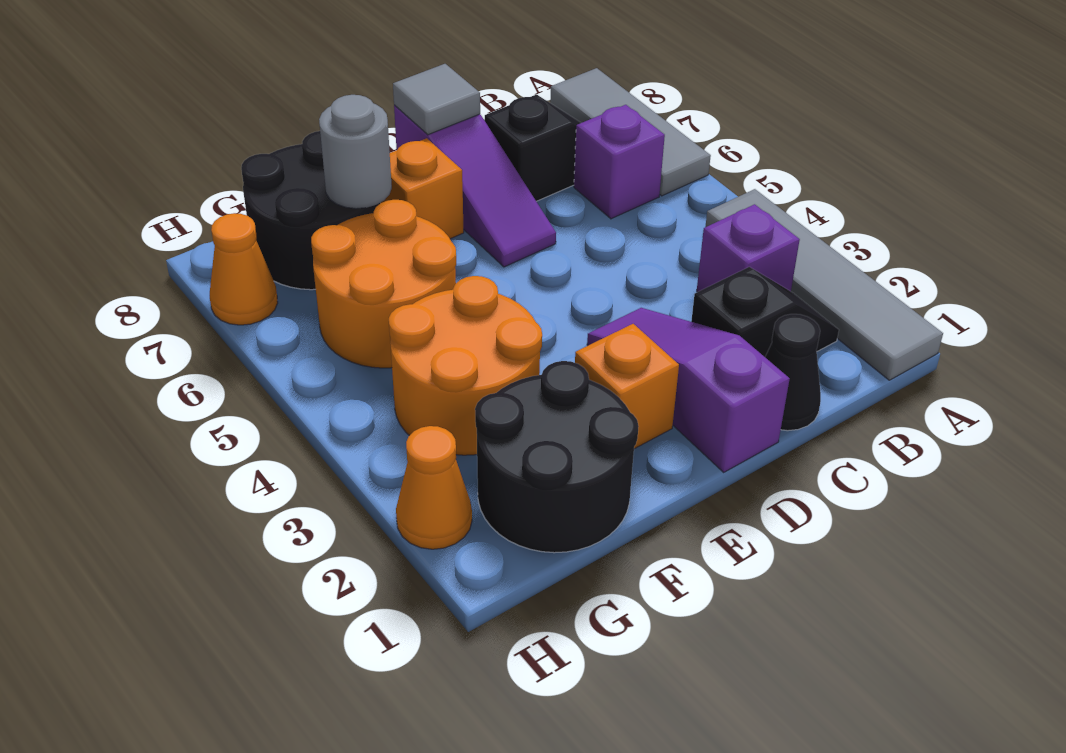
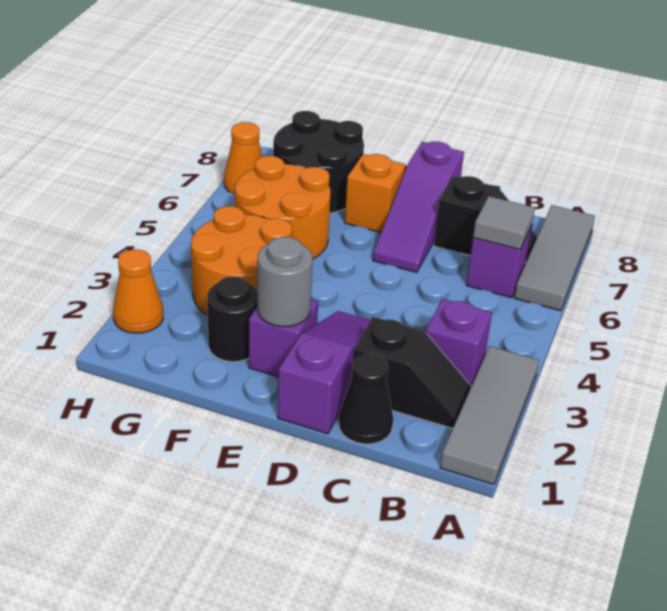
grey tile A1:A4 level 1 -> grey tile A1:A3 level 1
grey tile D8 level 2 -> grey tile B6 level 2
orange brick E2 level 1 -> purple brick E2 level 1
black round brick F1:G2 level 1 -> black round brick F2 level 1
grey round brick F7 level 2 -> grey round brick E2 level 2

